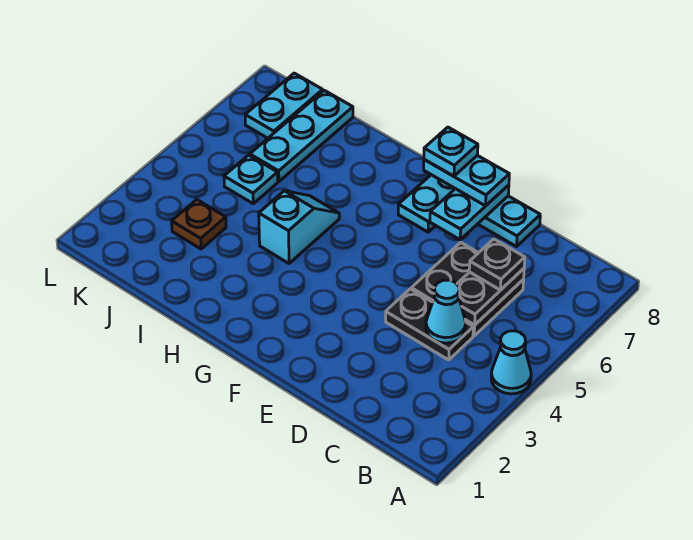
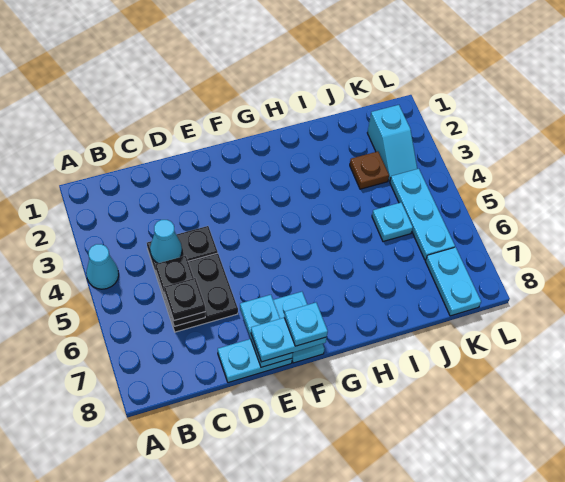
cyan slope H4:H5 level 1 top 4 -> cyan slope K2:K3 level 1 top 2
cyan plate J6:J8 level 1 -> cyan plate K4:K6 level 1

